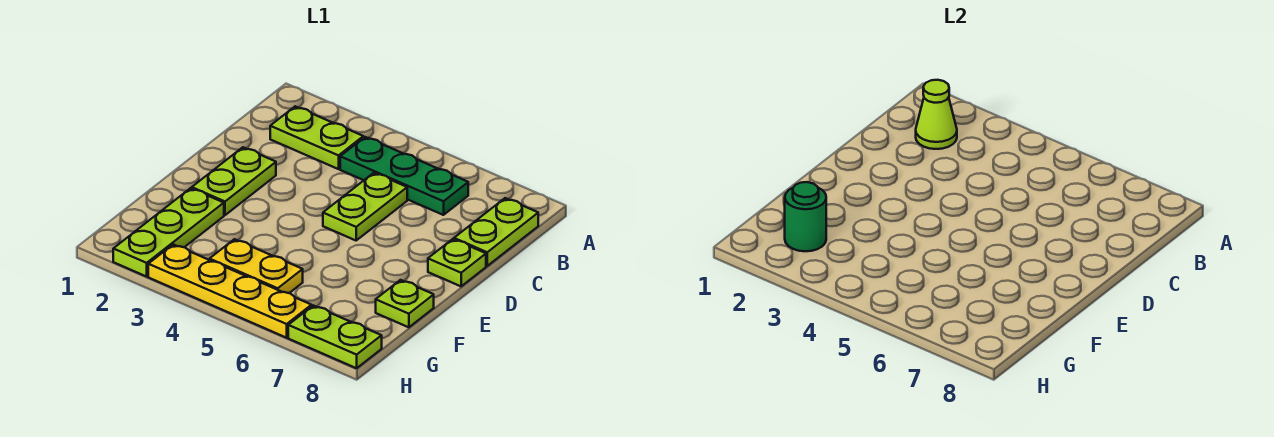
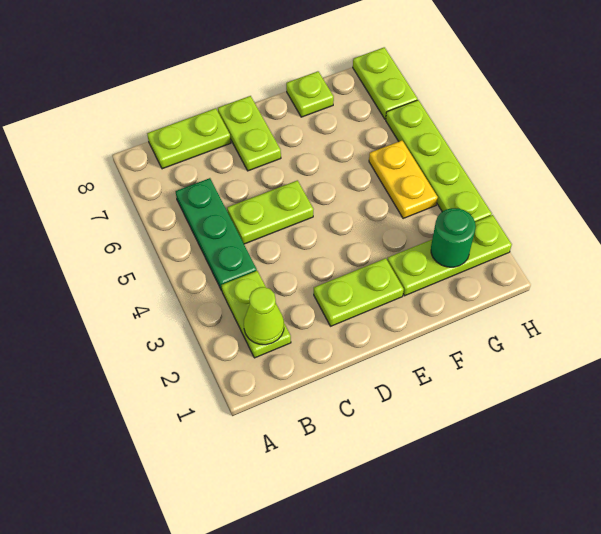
lime plate D8 level 1 -> lime plate D7:D8 level 1
yellow plate H3:H6 level 1 -> lime plate H3:H6 level 1

